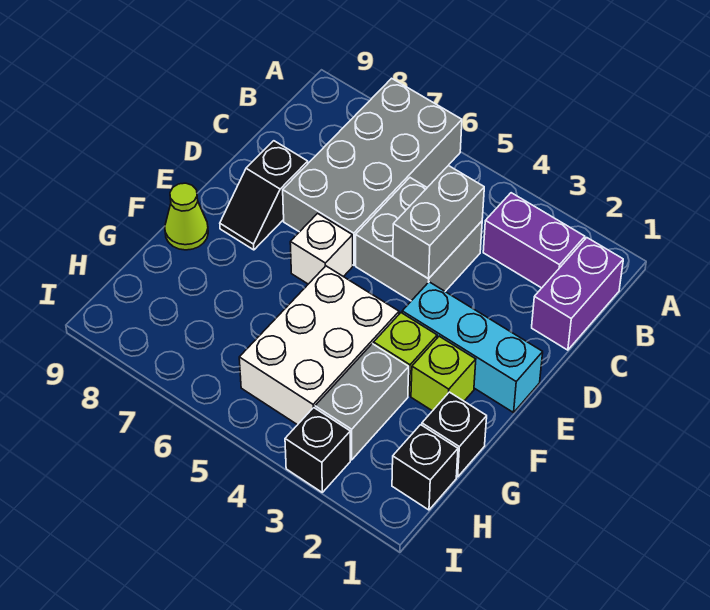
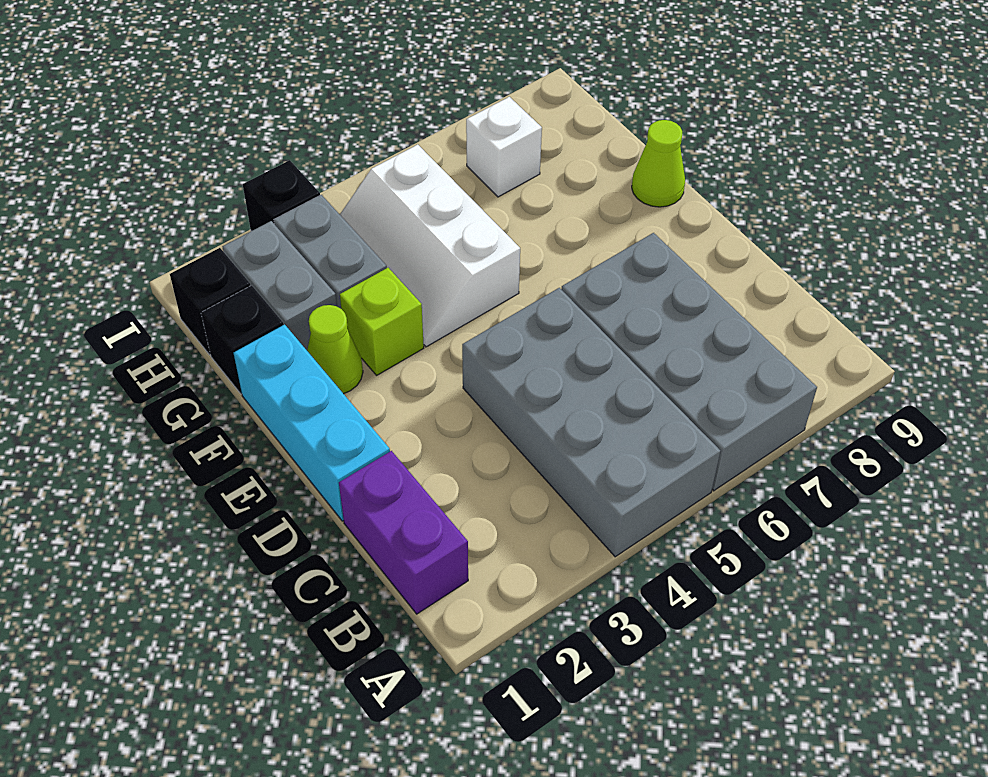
purple brick B2:B3 level 1 -> none
grey brick C4:D5 level 1 -> grey brick A4:D5 level 1
grey brick C4:D4 level 2 -> grey brick G2:H2 level 1
black slope D8:E8 level 1 top D -> none
cyan brick E1:E3 level 1 -> cyan brick D1:F1 level 1
white brick E6 level 1 -> white brick H7 level 1
lime brick F2 level 1 -> lime cone F2 level 1
white brick F4:H5 level 1 -> white slope F4:H5 level 1 top 5

